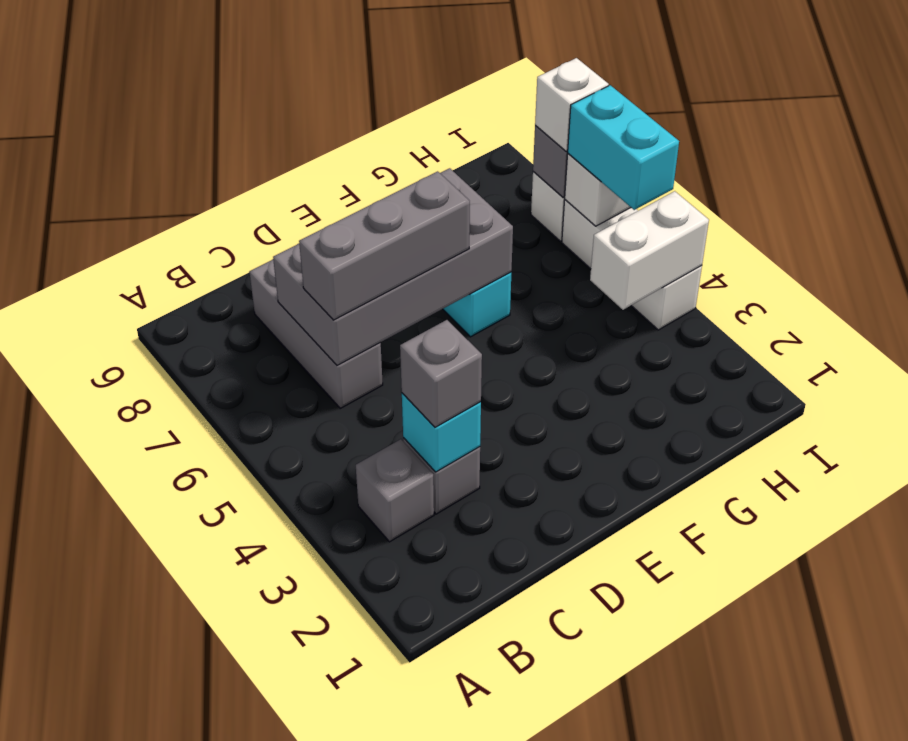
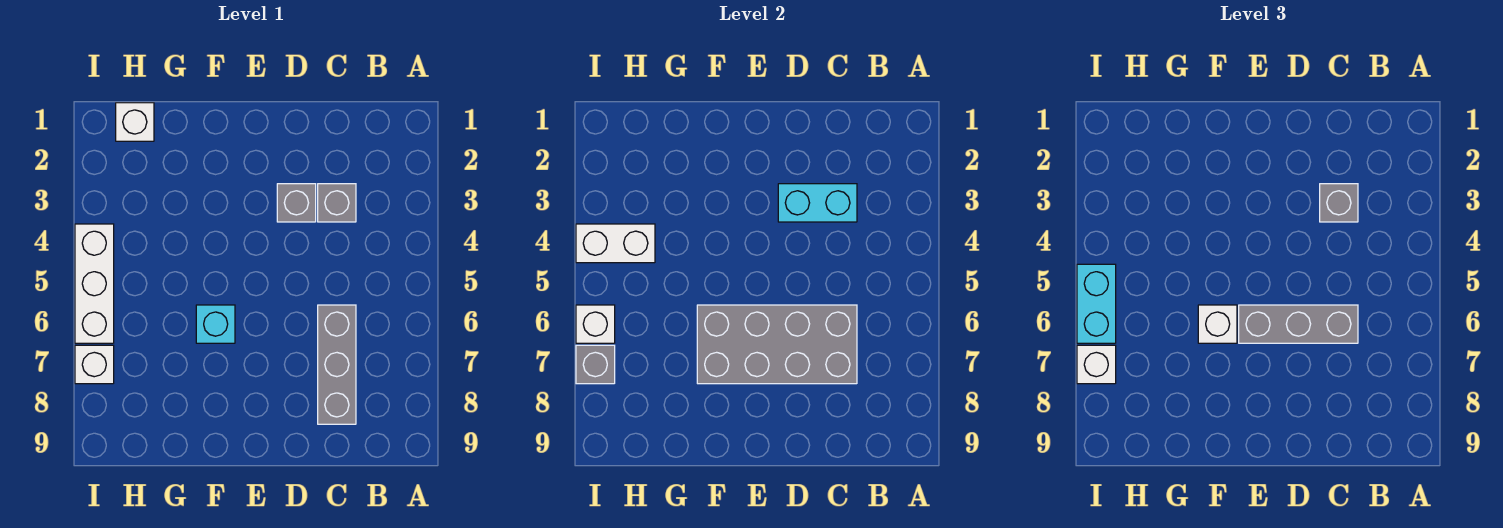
grey brick B3 level 1 -> grey brick D3 level 1
cyan brick C3 level 2 -> cyan brick C3:D3 level 2
none -> white brick F6 level 3
none -> white brick H1 level 1

